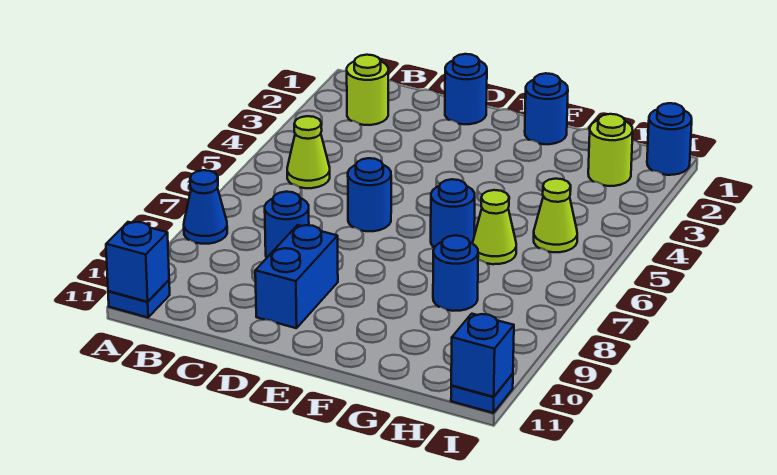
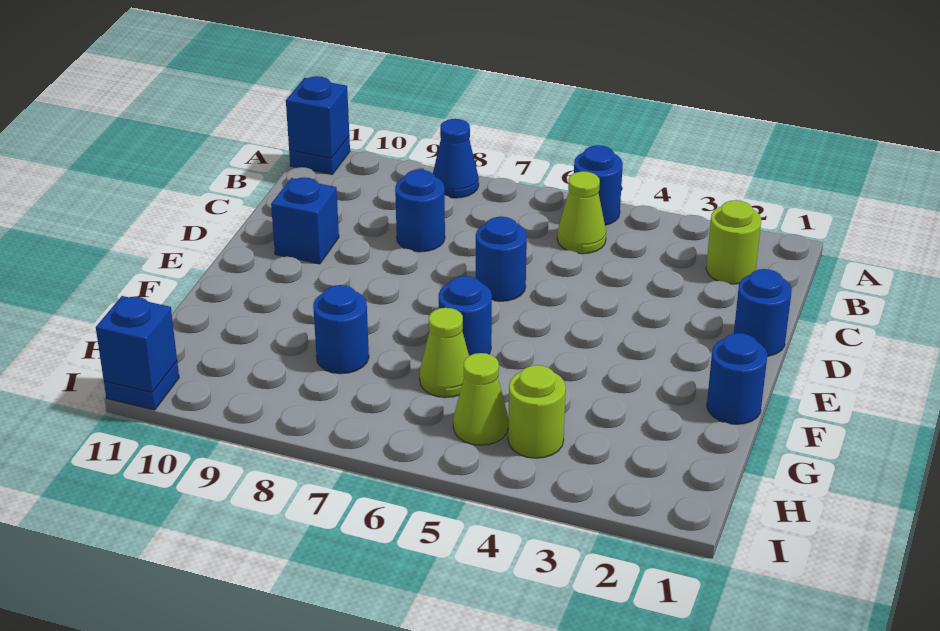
blue brick D9:D10 level 1 -> blue brick D10 level 1
lime round brick H2 level 1 -> lime round brick H4 level 1
blue round brick I1 level 1 -> blue round brick A5 level 1

